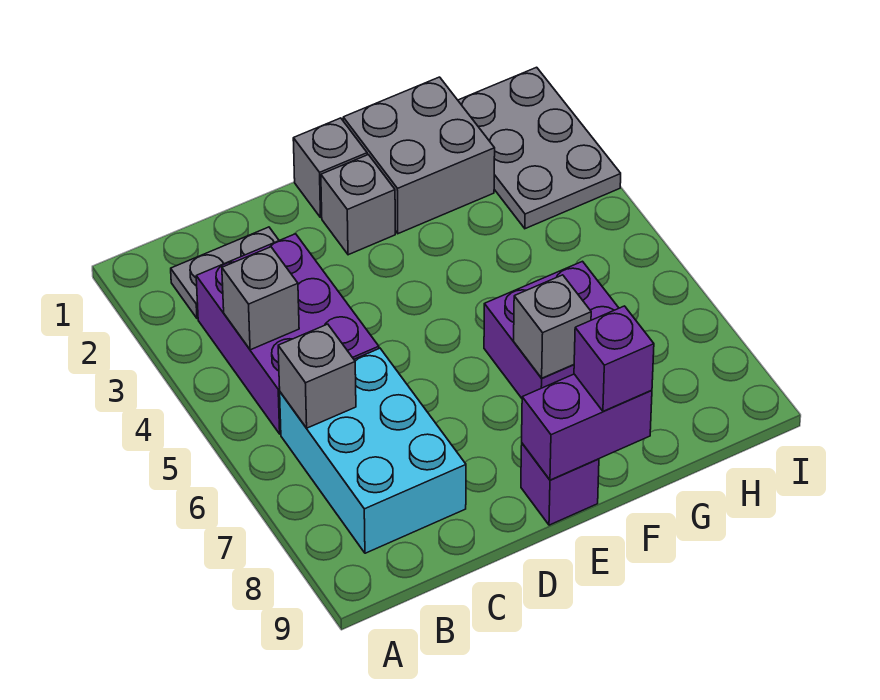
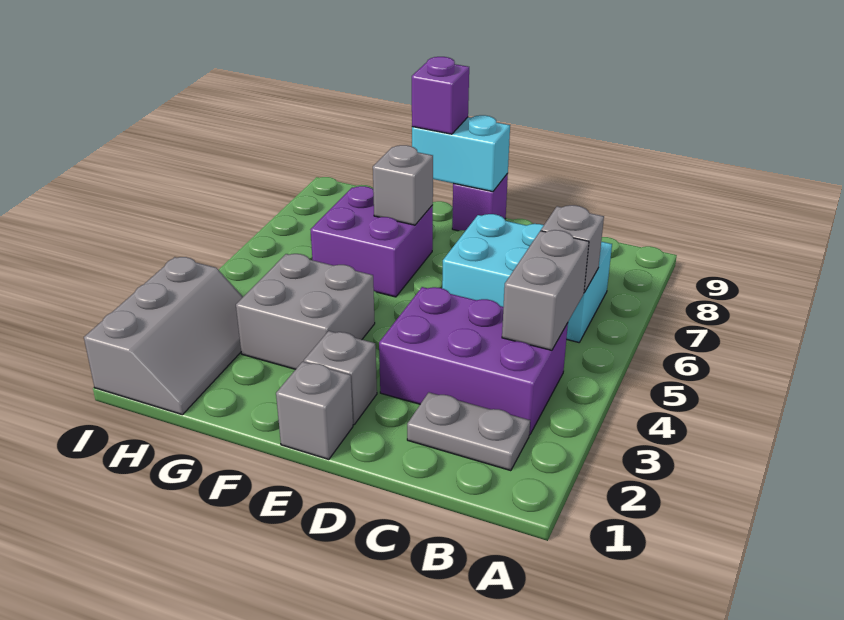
purple brick B3:C5 level 1 -> purple brick B3:D4 level 1
grey brick B4 level 2 -> grey brick B4:B5 level 2
cyan brick B6:C8 level 1 -> cyan brick B6:D7 level 1
purple brick E9:F9 level 2 -> cyan brick E9:F9 level 2
grey brick F1:G2 level 1 -> grey brick F3:G4 level 1
grey plate H1:I3 level 1 -> grey slope H1:I3 level 1 top I

